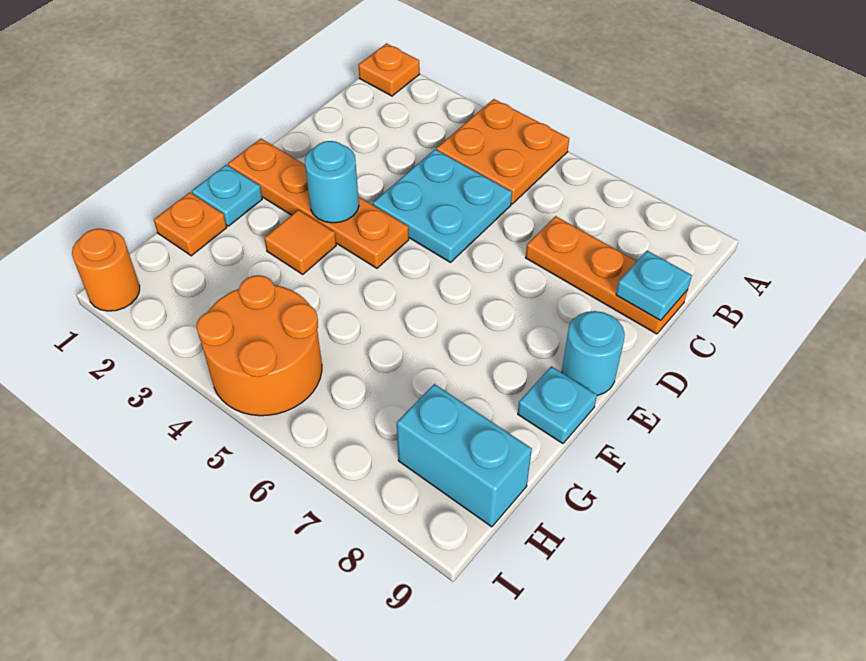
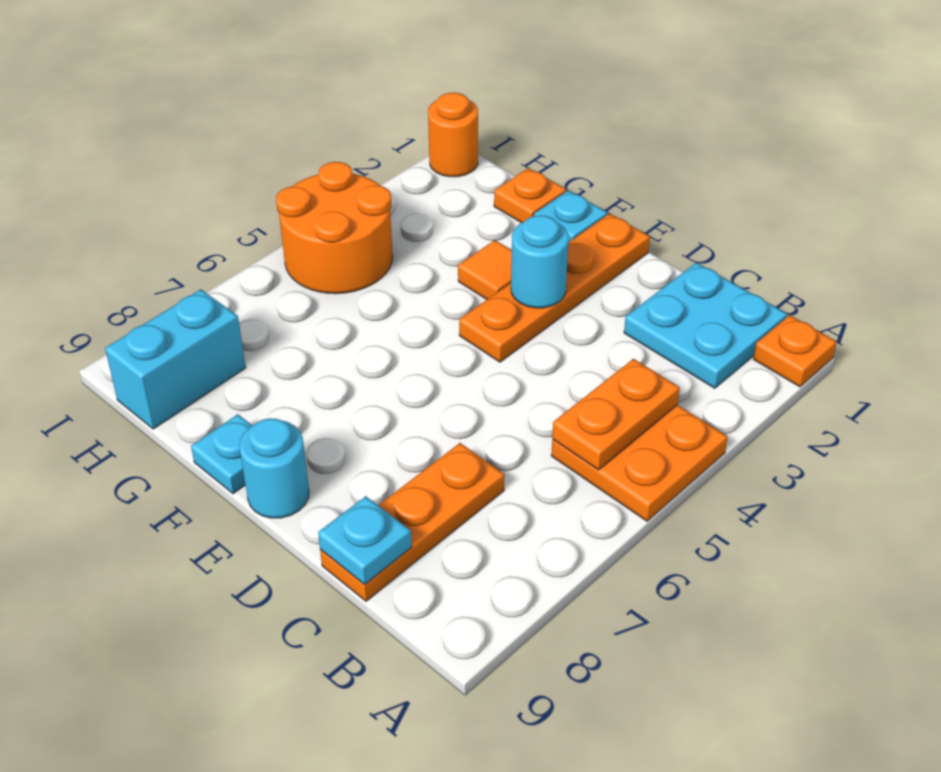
none -> orange plate B4:B5 level 2
cyan plate C4:D5 level 1 -> cyan plate B1:C2 level 1

